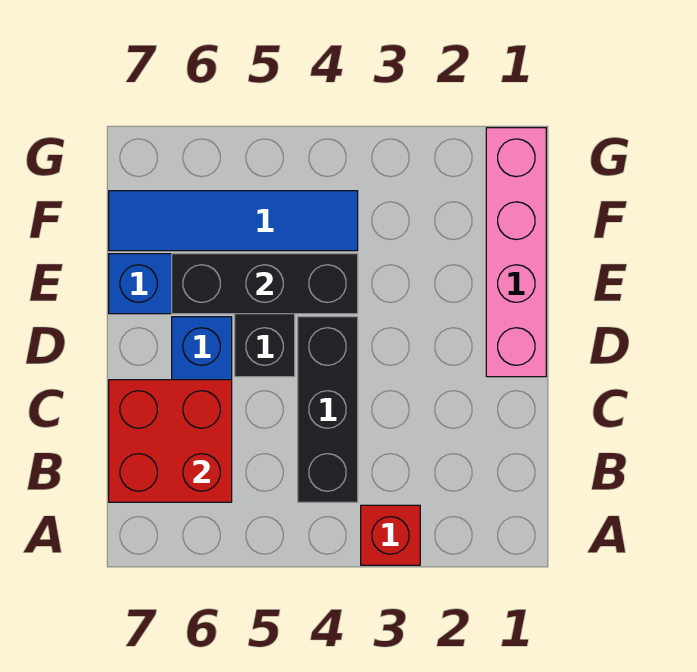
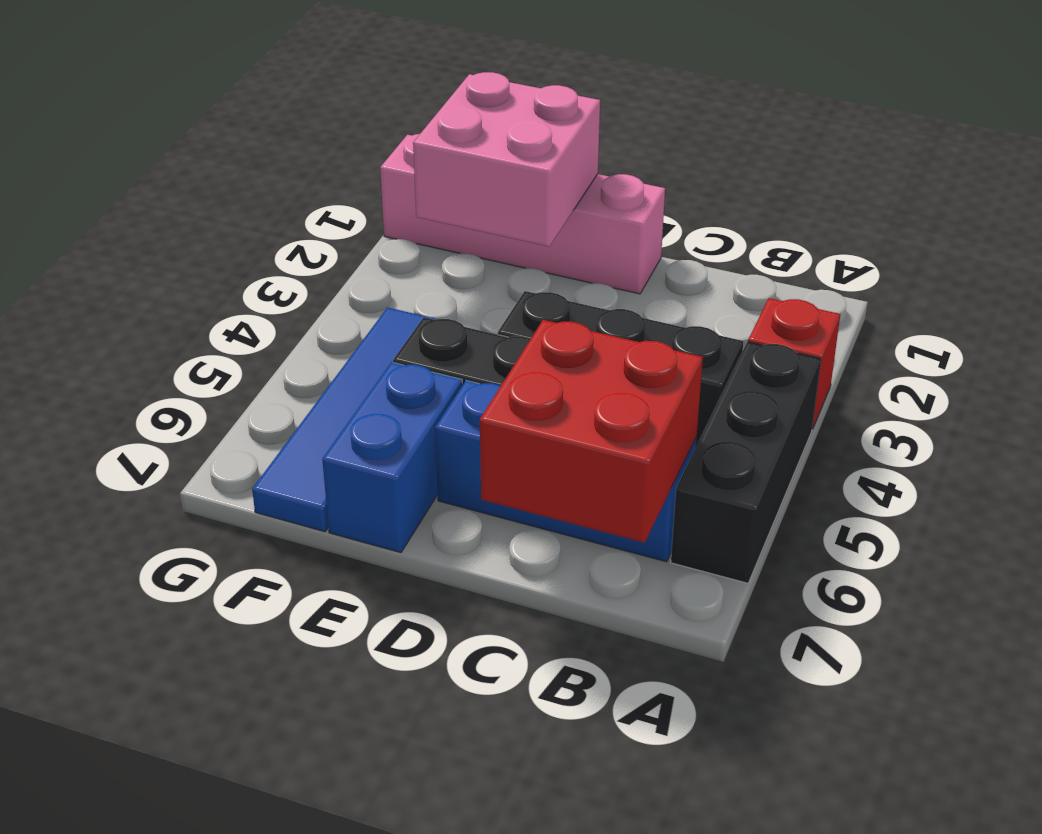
none -> pink brick E1:F2 level 2
black brick E4:E6 level 2 -> black brick A4:A6 level 1

